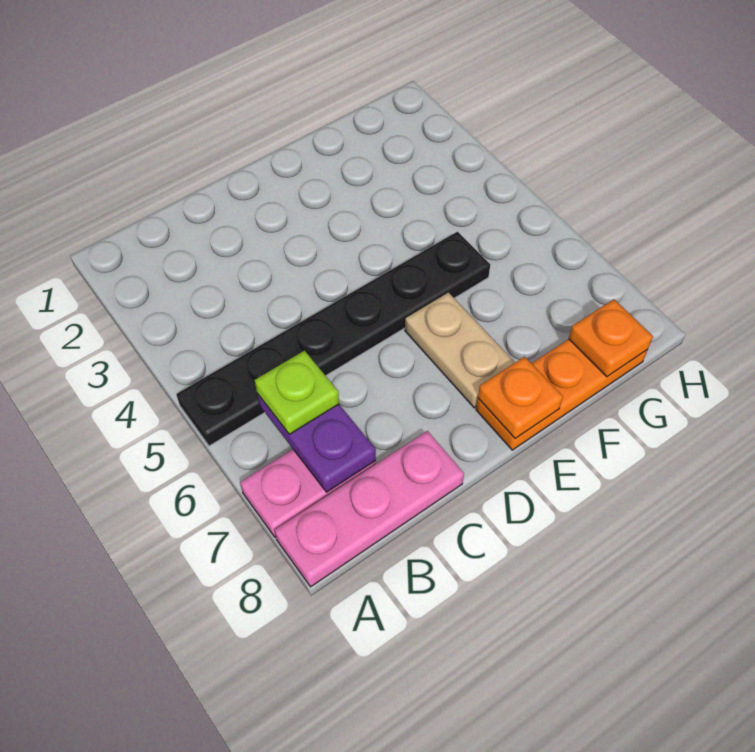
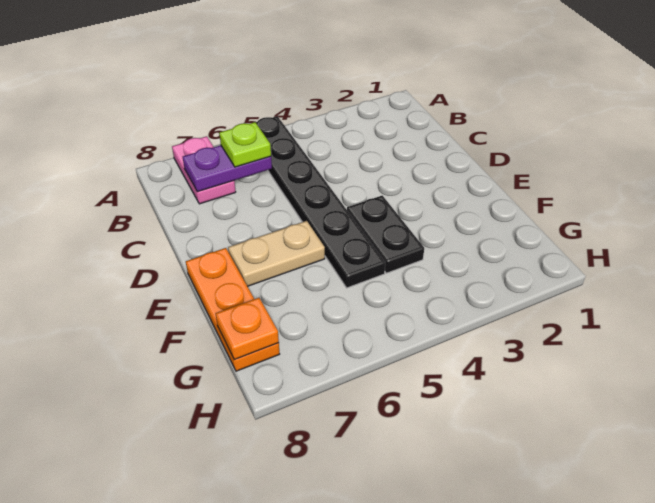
pink plate A8:C8 level 1 -> none
none -> black plate E4:F4 level 1
orange plate E8 level 2 -> none

